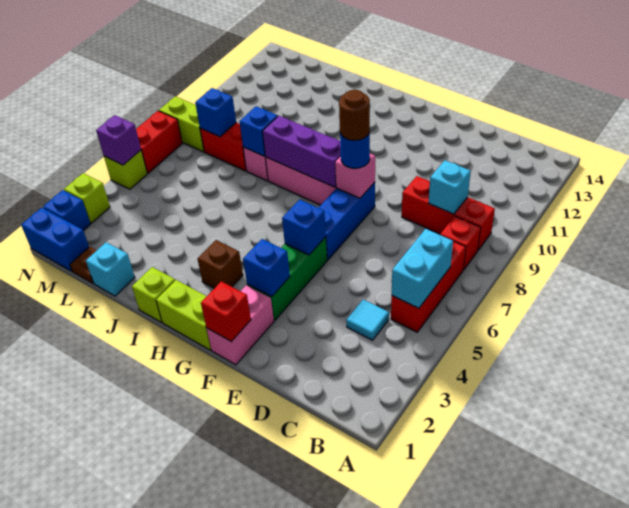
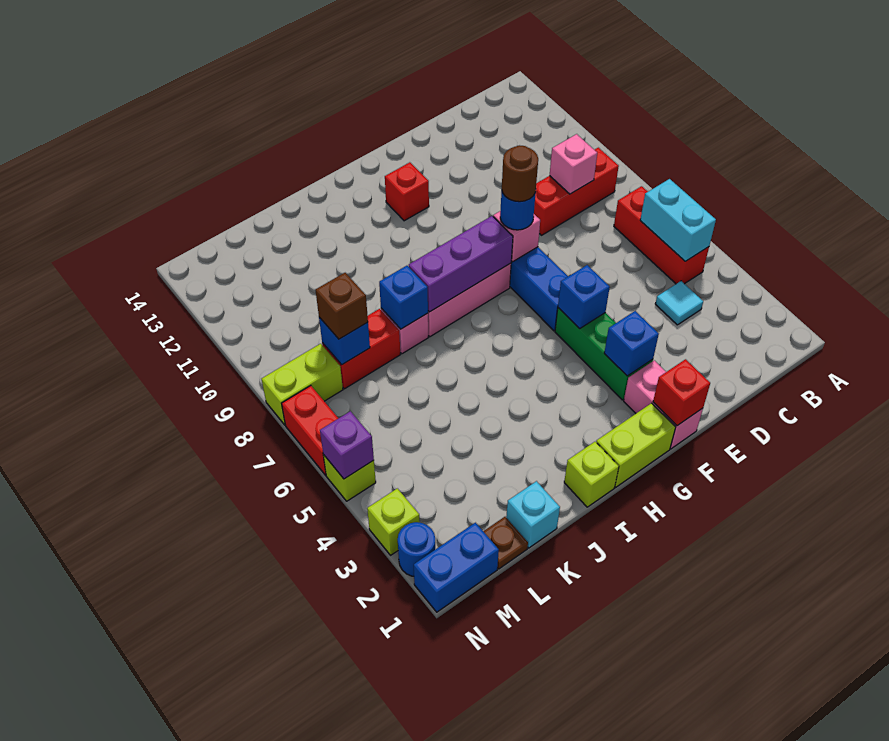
red brick B8 level 1 -> red brick G12 level 1
cyan brick C9 level 2 -> pink brick C9 level 2
brown brick H3 level 1 -> brown brick L8 level 3
blue brick N2 level 1 -> blue round brick N2 level 1

